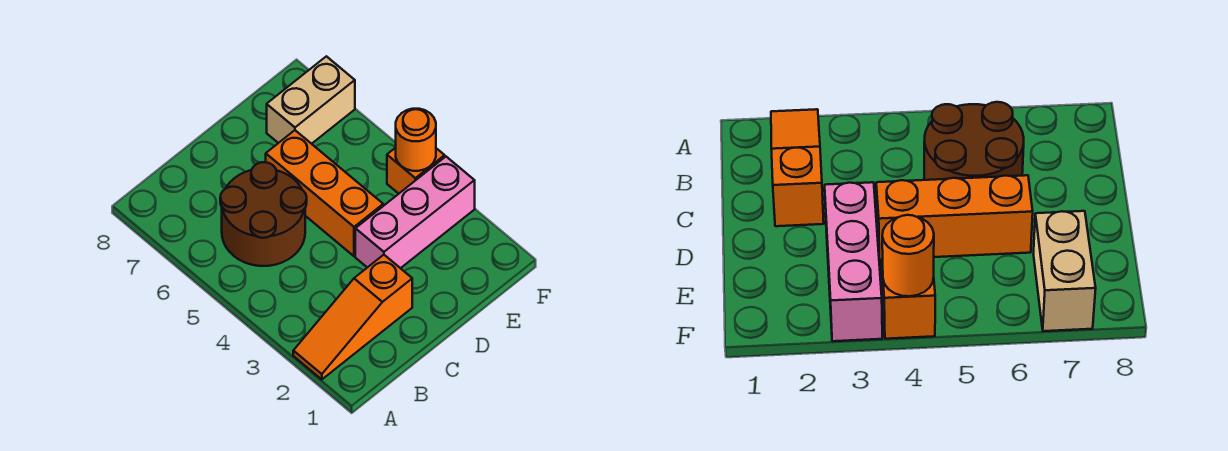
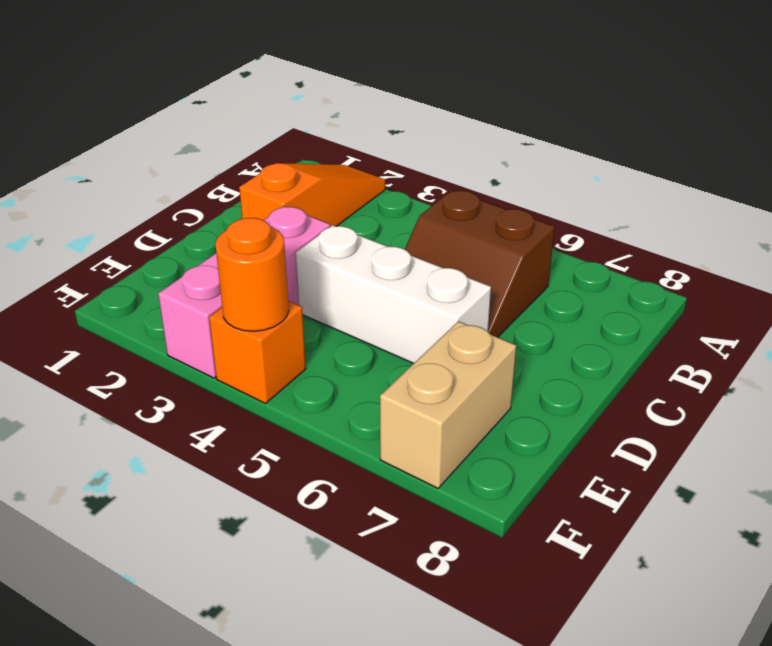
brown round brick B5:C6 level 1 -> brown slope B5:C6 level 1 top B
orange brick D4:D6 level 1 -> white brick D4:D6 level 1

